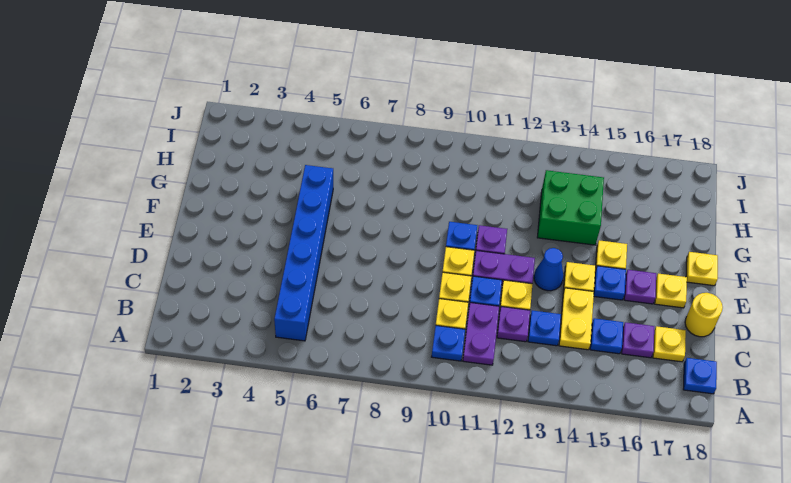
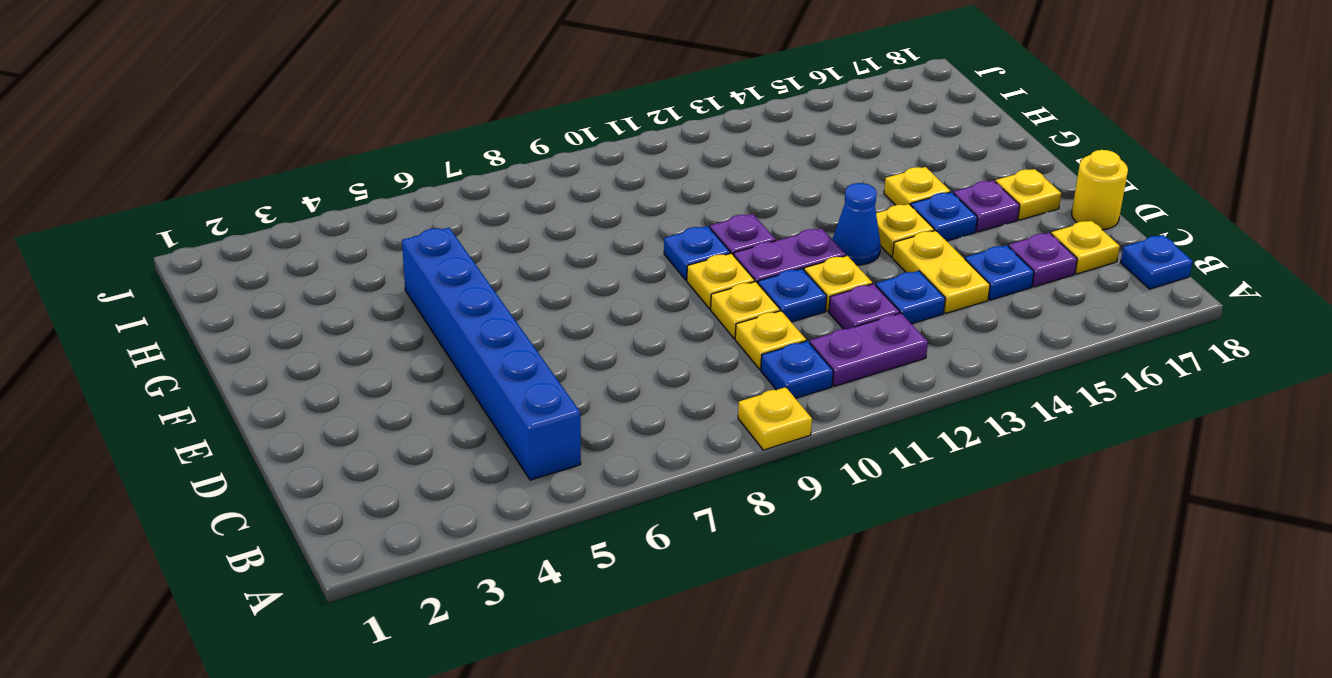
purple plate B11:C11 level 1 -> purple plate B11:B12 level 1
yellow plate F18 level 1 -> yellow plate A9 level 1
green brick G13:H14 level 1 -> none

